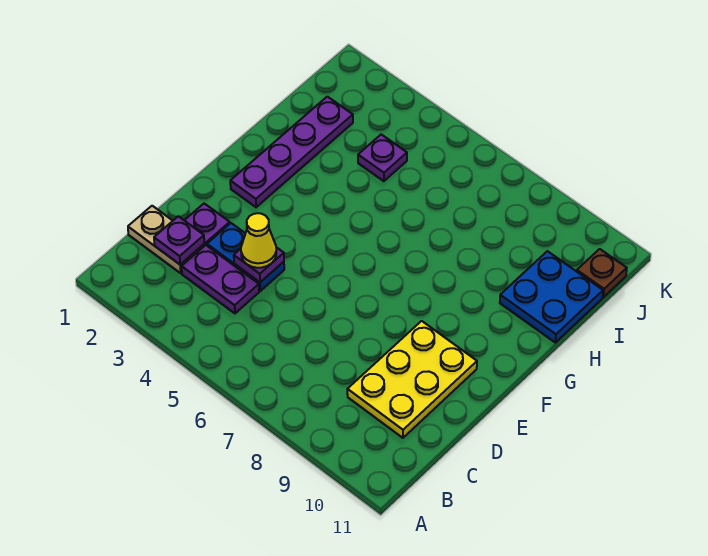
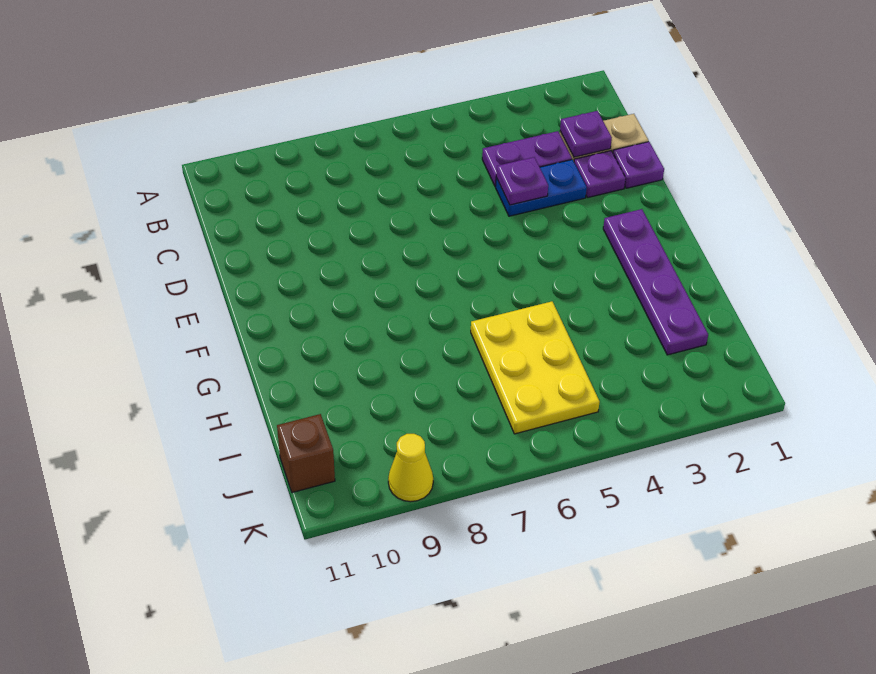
yellow plate C9:E10 level 1 -> yellow plate H5:J6 level 1
yellow cone D4 level 3 -> yellow cone K9 level 1
blue plate H10:I11 level 1 -> none
purple plate I4 level 1 -> purple plate D1 level 1
brown plate J11 level 1 -> brown brick J11 level 1

